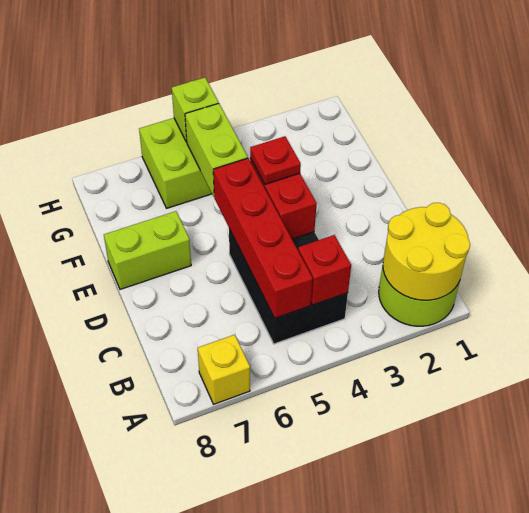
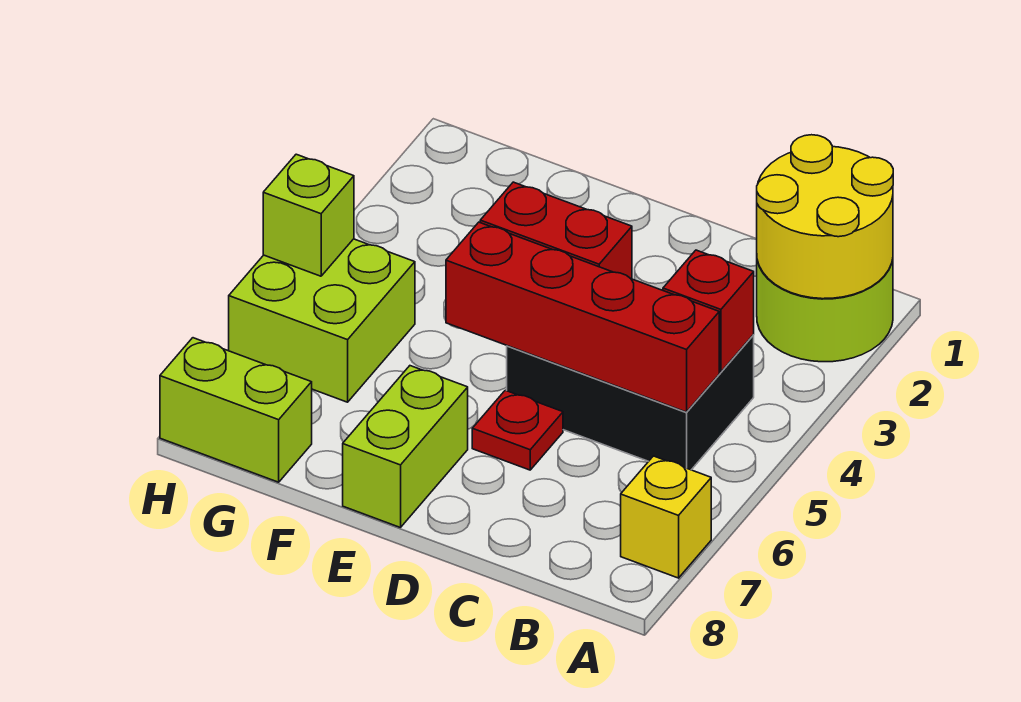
red plate E4 level 3 -> red plate D6 level 1
lime brick F5:G5 level 2 -> lime brick G8:H8 level 1

